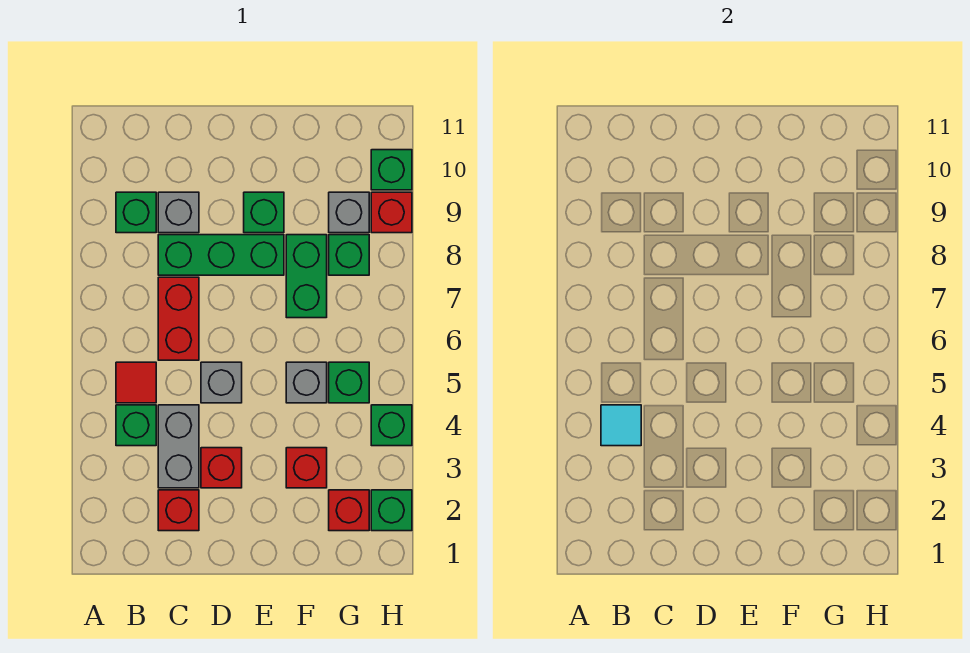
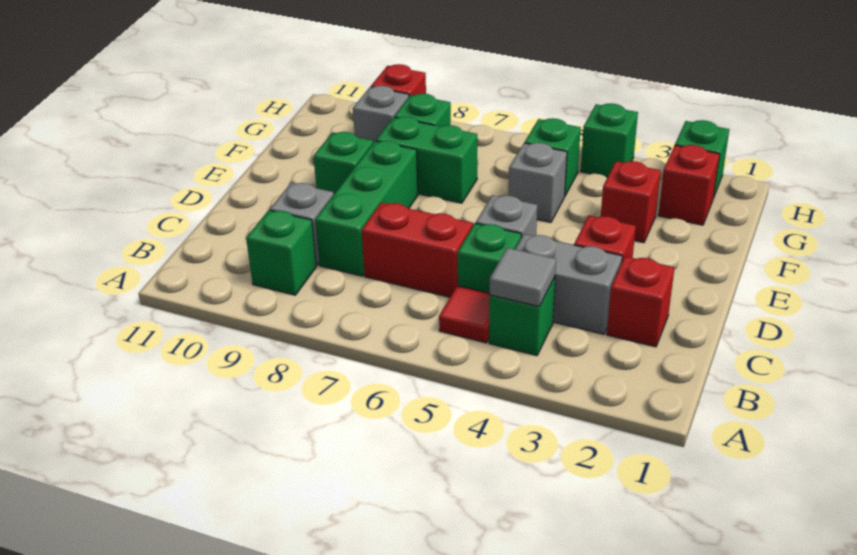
cyan tile B4 level 2 -> grey tile B4 level 2
green brick H10 level 1 -> green brick C5 level 1

